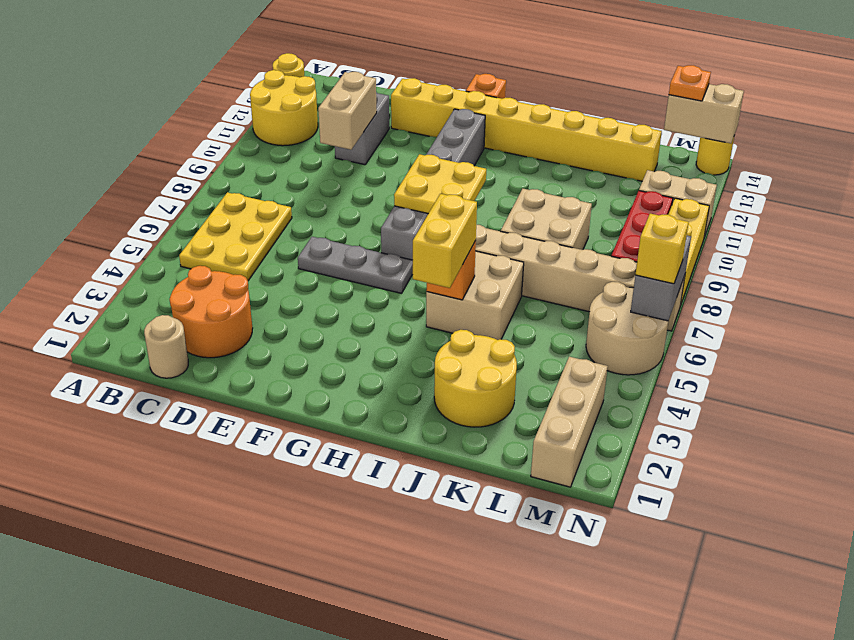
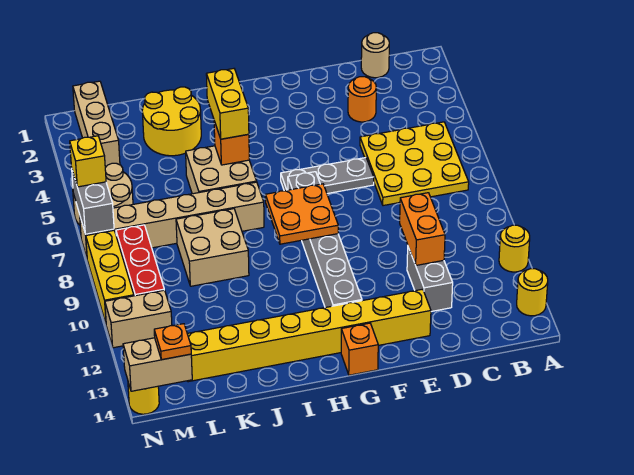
yellow round brick A11:B12 level 1 -> yellow round brick A11 level 1
yellow plate B5:C7 level 1 -> yellow plate B5:D7 level 1
orange round brick C2:D3 level 1 -> orange round brick D3 level 1
tan brick D10:D11 level 2 -> orange brick D10:D11 level 2
yellow plate G8:H9 level 2 -> orange plate G8:H9 level 2

